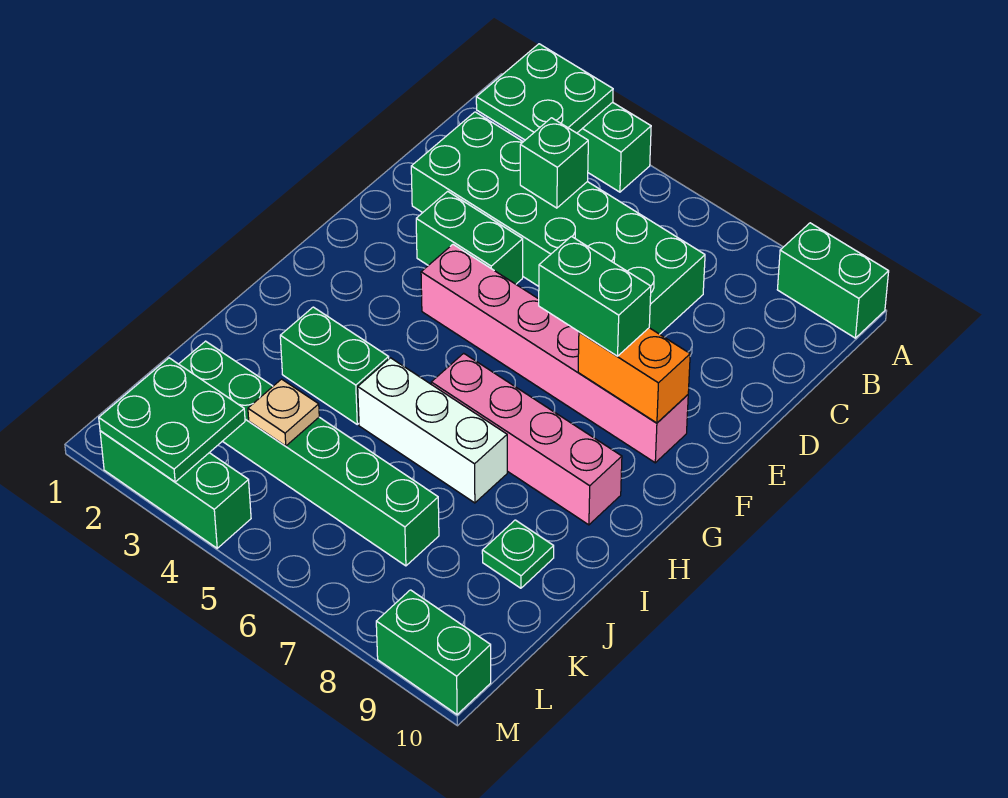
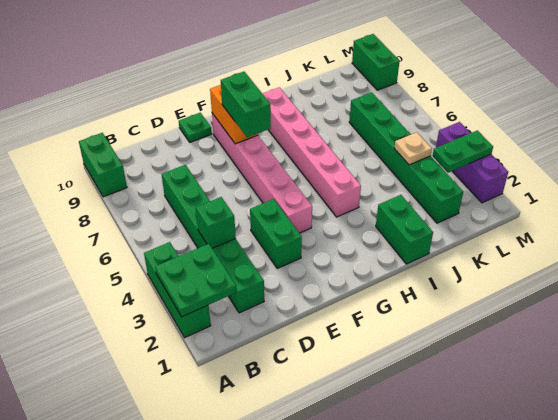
green brick C2:D7 level 1 -> green brick C2:C7 level 1
pink brick H6:H9 level 1 -> pink brick H4:H9 level 1
green brick I3:I4 level 1 -> green brick I1:I2 level 1
white brick I5:I7 level 1 -> none
green plate J9 level 1 -> green plate E10 level 1
green plate L2:M3 level 2 -> green plate L3:M3 level 2
green brick M2:M4 level 1 -> purple brick M2:M4 level 1

